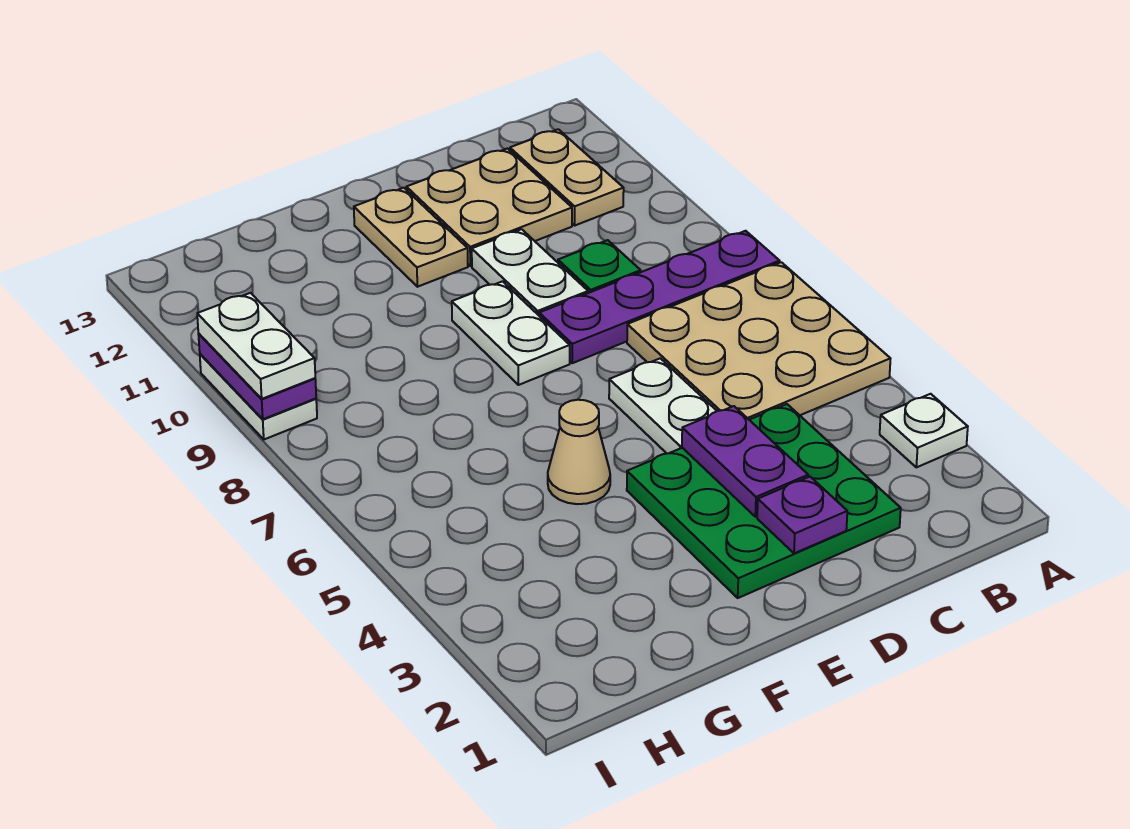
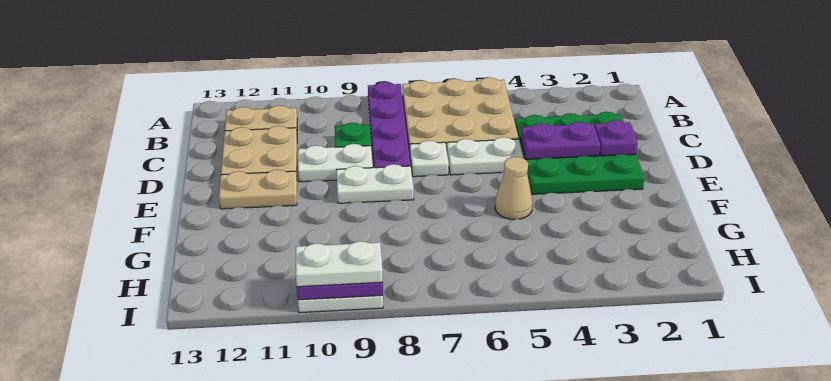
white plate A3 level 1 -> white plate D7 level 1

